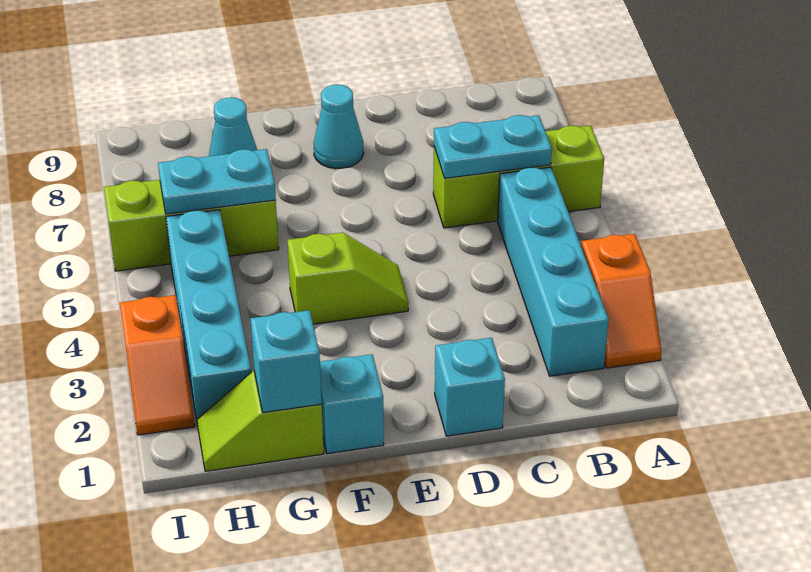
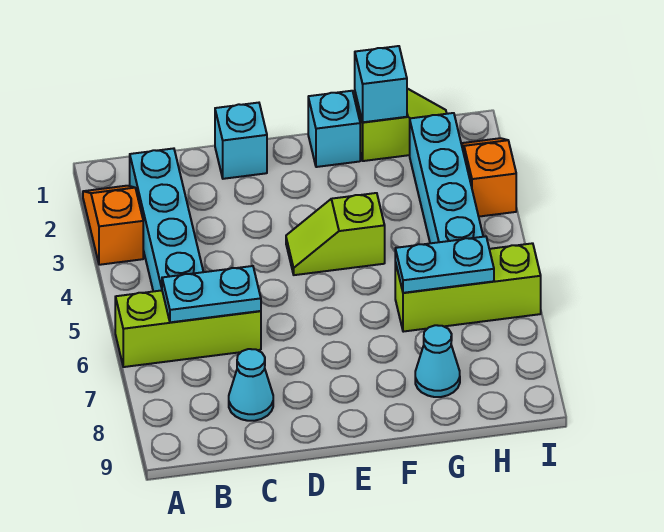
cyan cone E8 level 1 -> cyan cone C8 level 1

